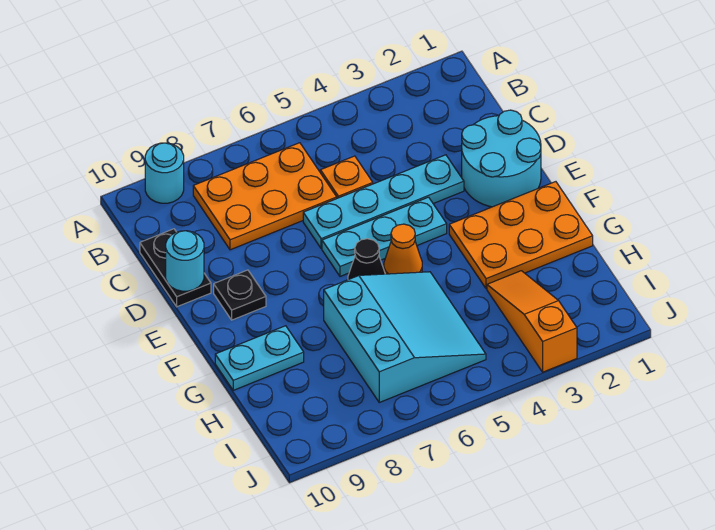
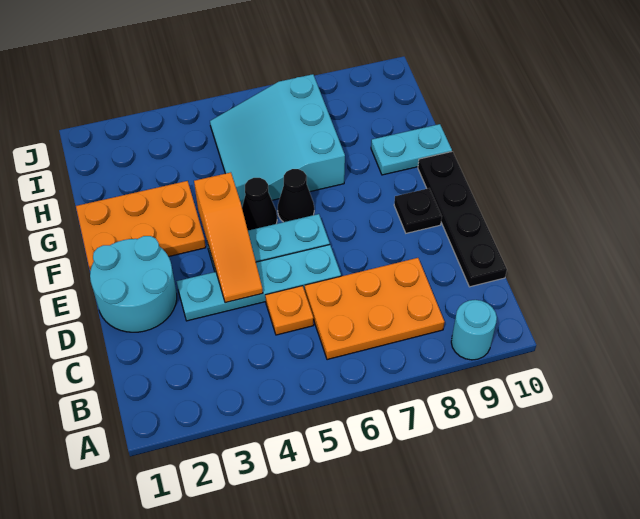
black plate C10:D10 level 1 -> black plate C10:F10 level 1
cyan round brick D10 level 2 -> none
orange cone F5 level 1 -> black cone F5 level 1
orange slope H3:J3 level 1 top J -> orange slope D4:F4 level 2 top F

